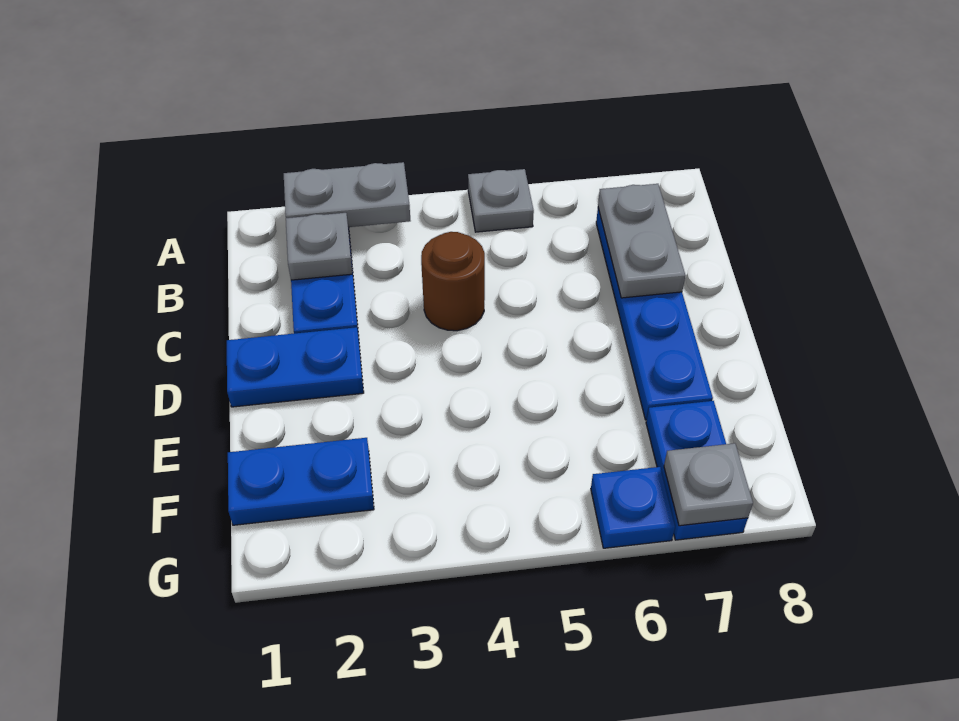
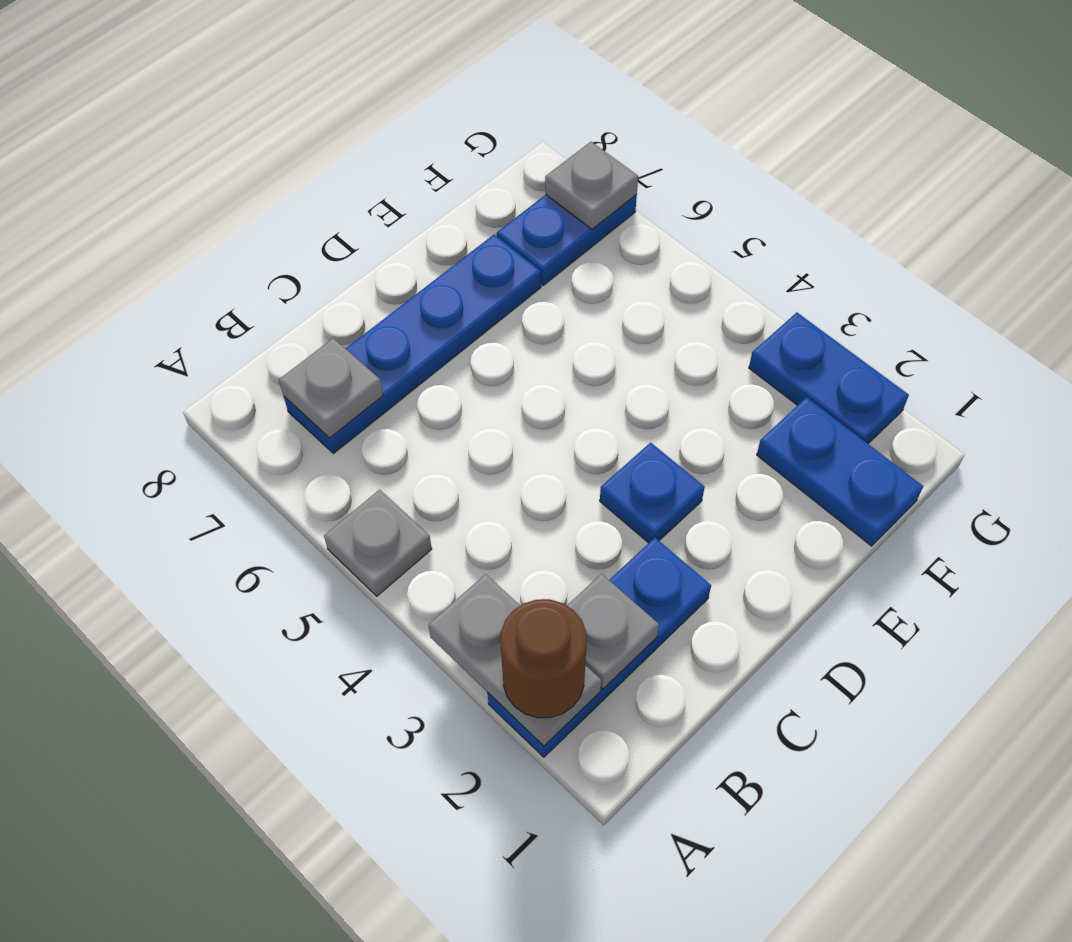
grey plate B7:C7 level 2 -> grey plate B7 level 2
brown round brick C4 level 1 -> brown round brick A2 level 3
blue plate D1:D2 level 1 -> blue plate G2:G3 level 1
blue plate G6 level 1 -> blue plate D3 level 1

